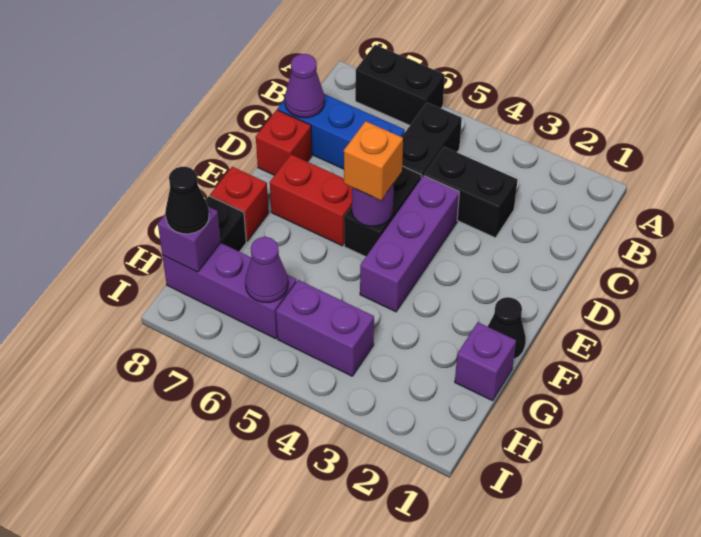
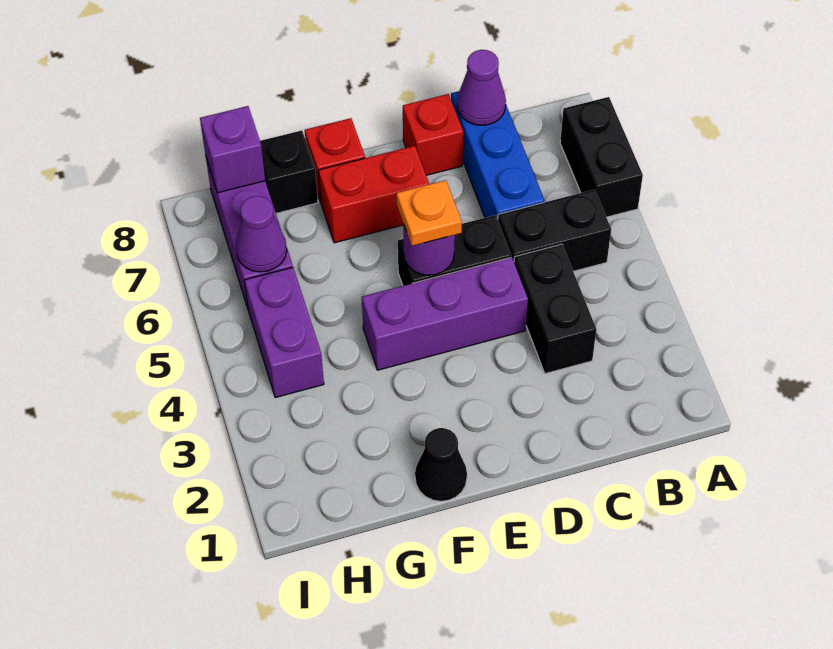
orange brick E5 level 3 -> orange plate E5 level 3
red brick E6:E7 level 1 -> red brick E7:F7 level 1
purple brick G1 level 1 -> none
black cone H8 level 3 -> none

